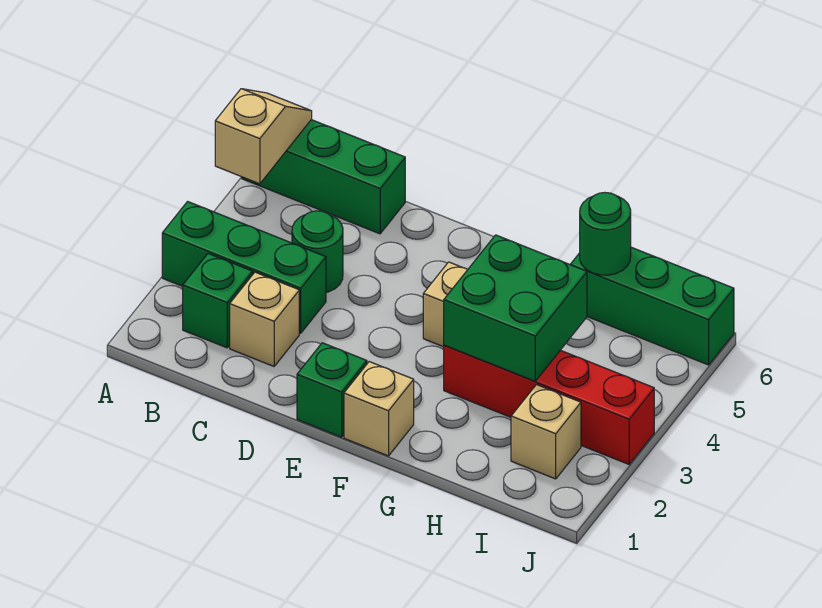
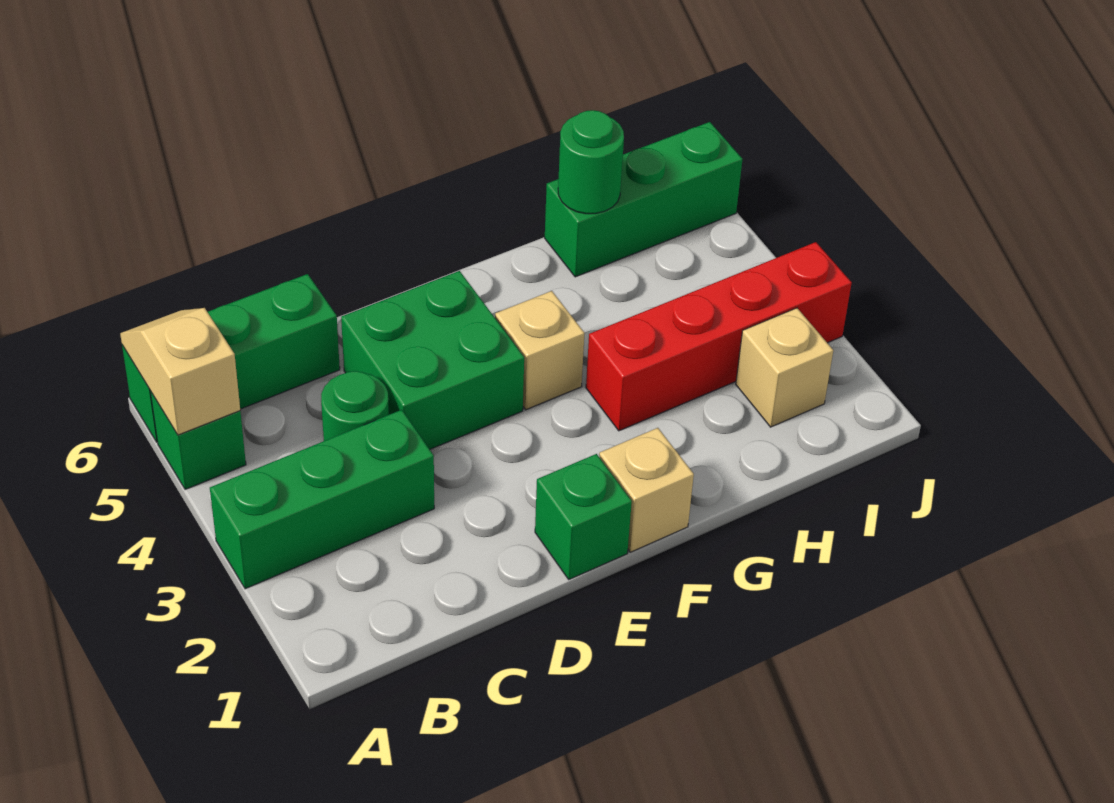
green brick B2 level 1 -> green brick A5 level 1
tan brick C2 level 1 -> none
green brick G3:H4 level 2 -> green brick D4:E5 level 1

